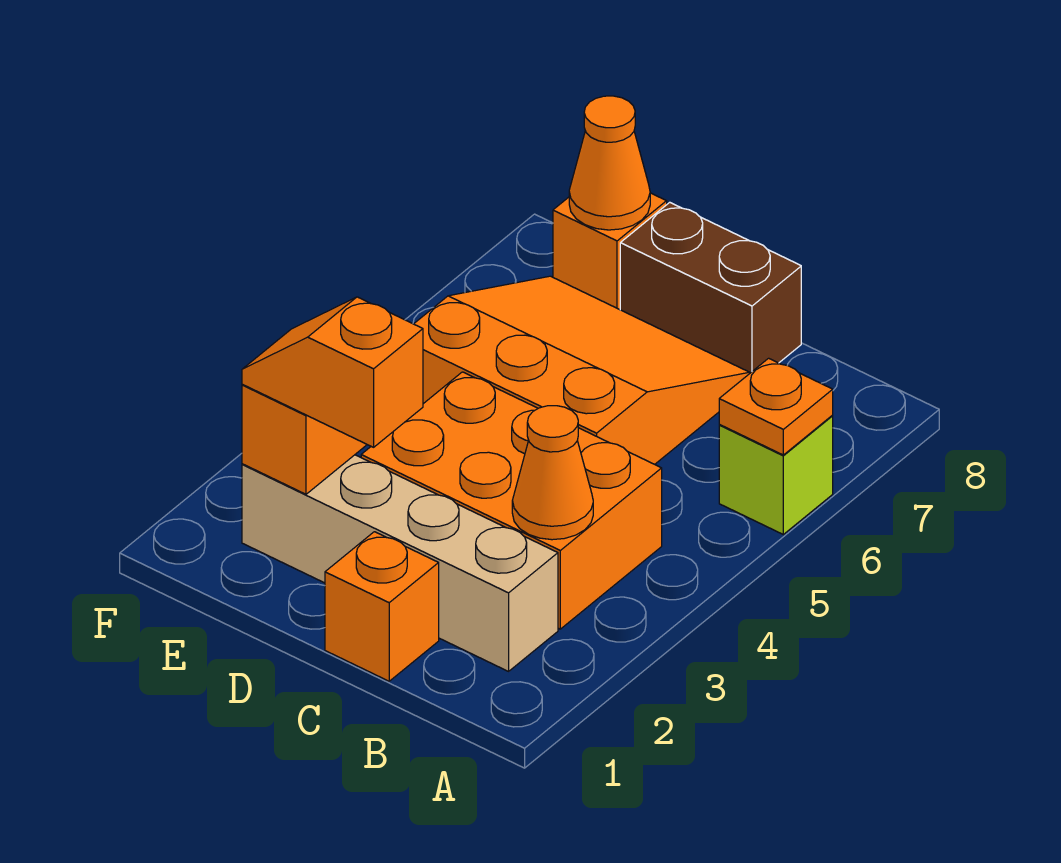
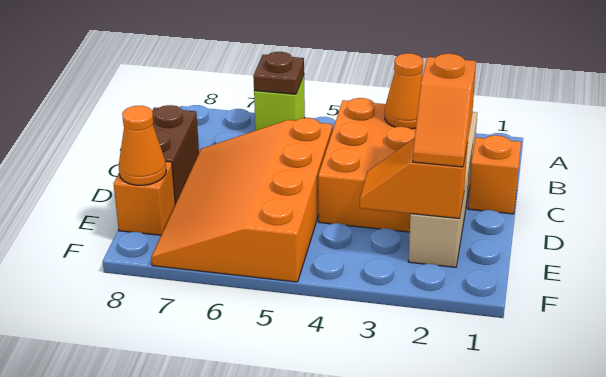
orange plate A6 level 2 -> brown plate A6 level 2
orange slope C5:E7 level 1 top 5 -> orange slope C5:F7 level 1 top 5

